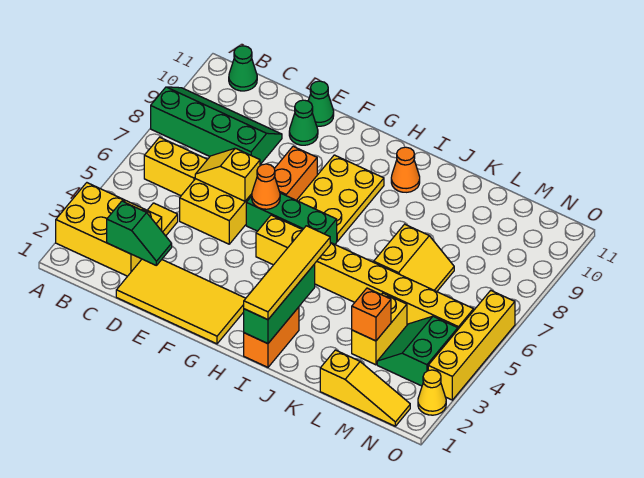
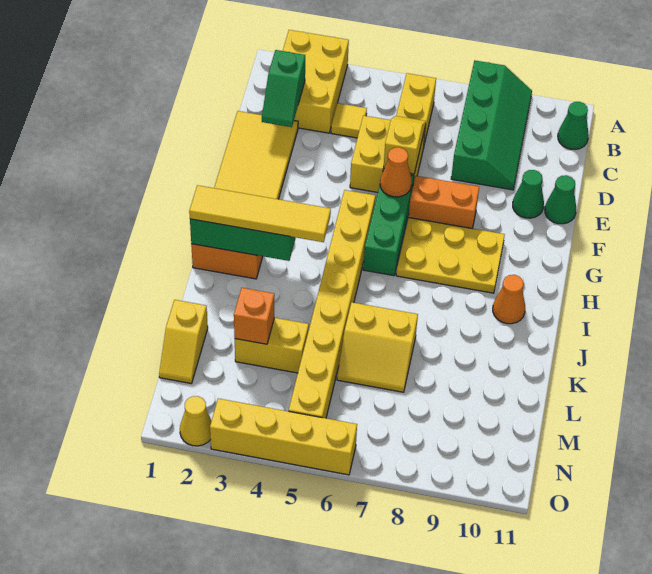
yellow slope L1:N1 level 1 top L -> yellow slope L1:M1 level 1 top L
green slope M3:N4 level 1 top N -> none

